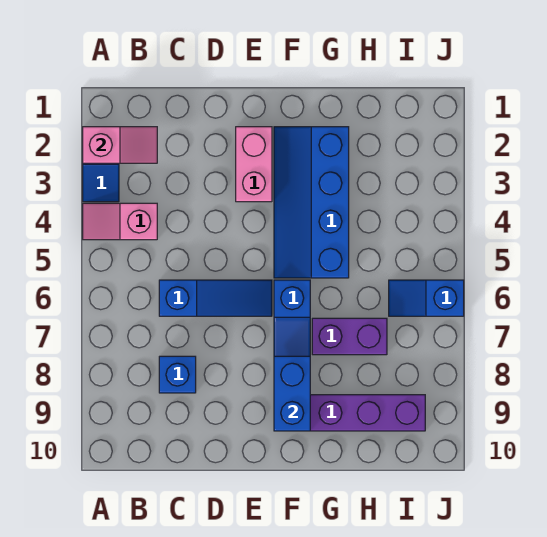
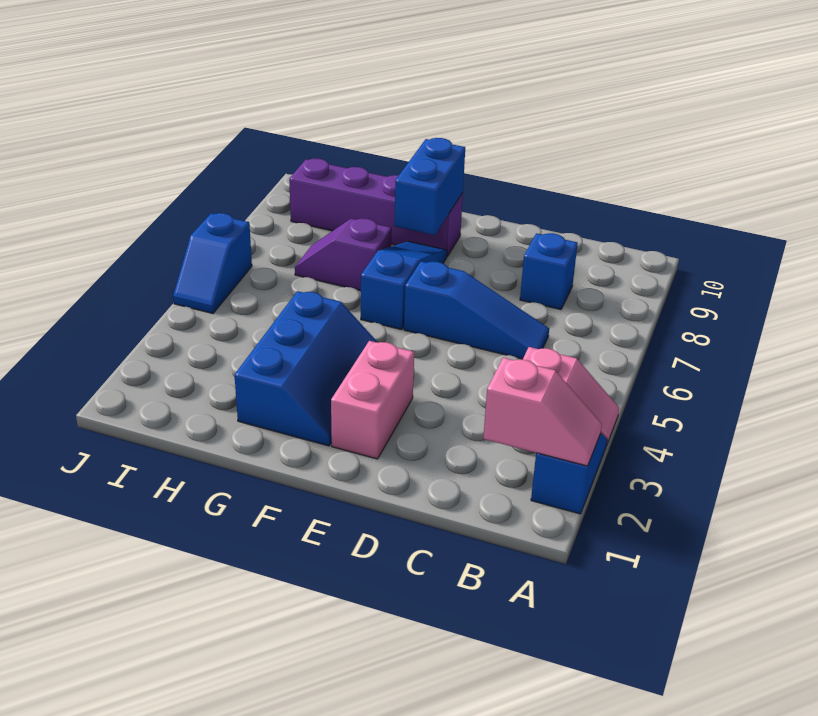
pink slope A2:B2 level 2 top A -> pink slope A2:B2 level 2 top B
blue slope C6:E6 level 1 top C -> blue slope C6:E6 level 1 top E
blue slope F2:G5 level 1 top G -> blue slope F2:G4 level 1 top G
purple brick G7:H7 level 1 -> purple slope G7:H7 level 1 top G
blue slope I6:J6 level 1 top J -> blue slope J5:J6 level 1 top 6

